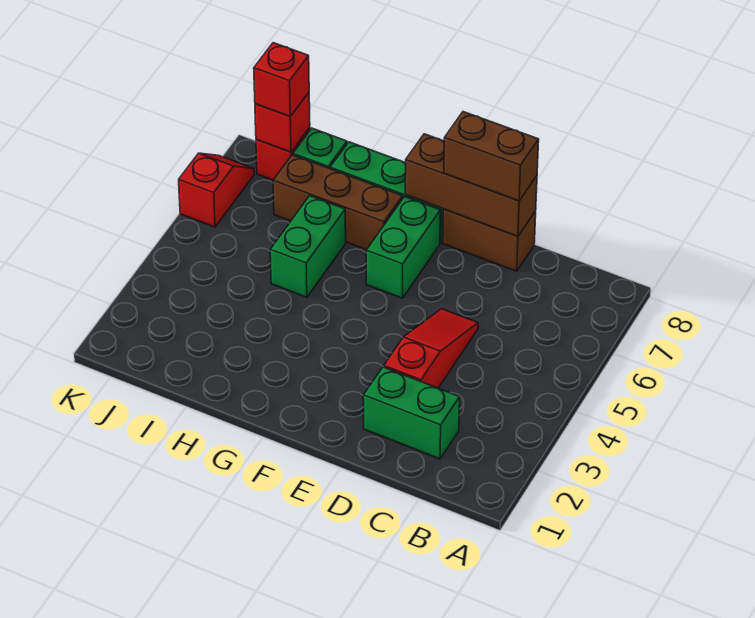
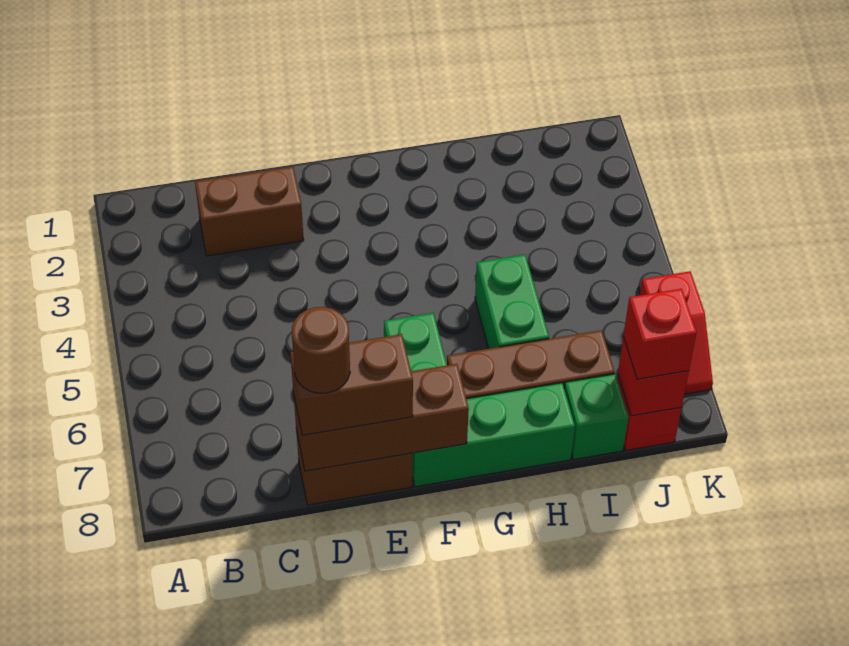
green brick C2:D2 level 1 -> brown brick C2:D2 level 1
red slope D3:D5 level 1 top 3 -> none
none -> brown round brick D8 level 4

